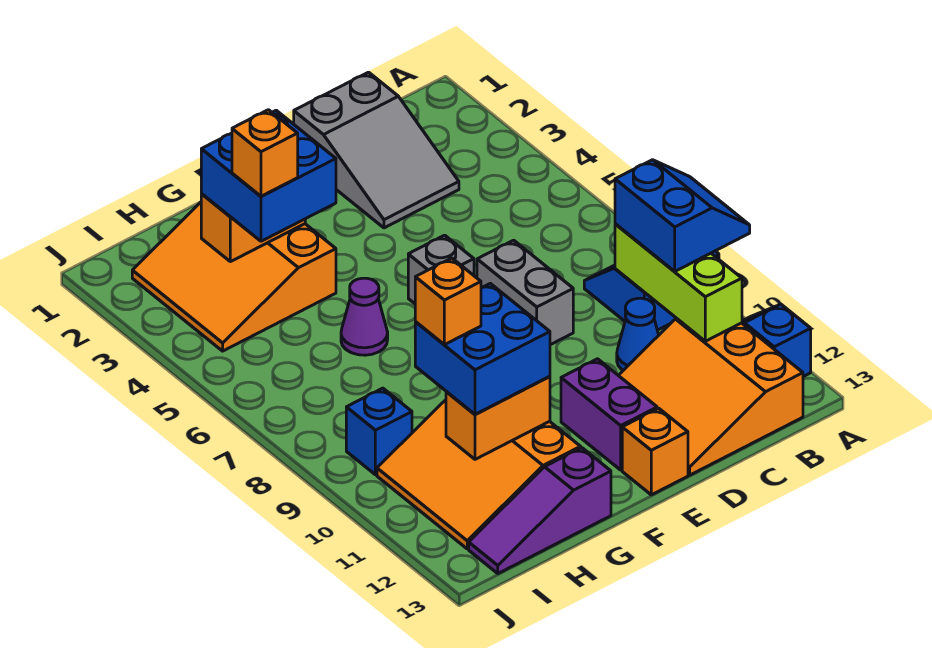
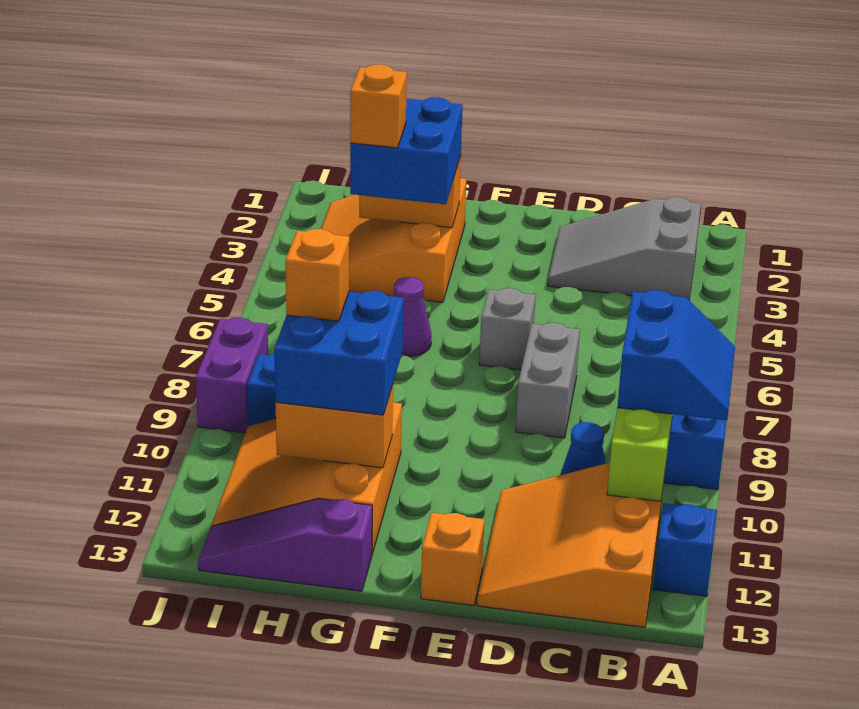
grey slope C1:D3 level 1 top 1 -> grey slope B2:D3 level 1 top B
purple brick E11:E12 level 1 -> purple brick J8:J9 level 1

